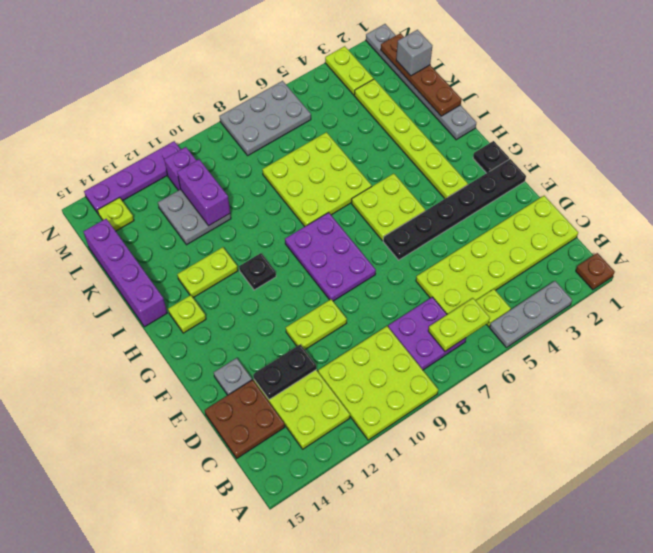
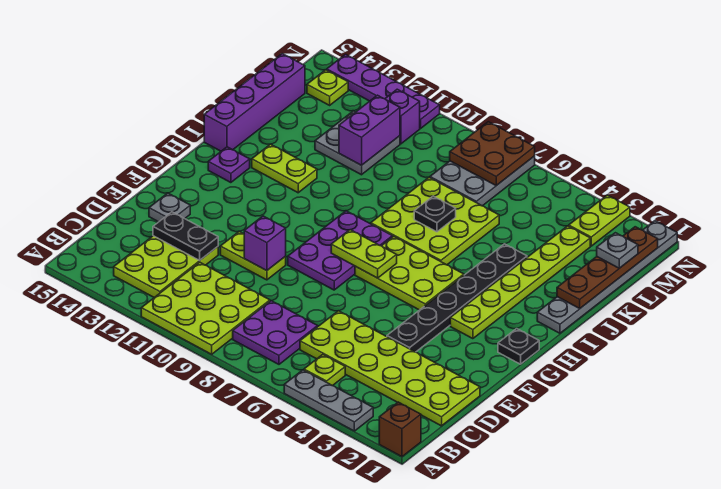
brown plate A1 level 1 -> brown brick A1 level 1
lime plate B6:B7 level 2 -> lime plate G7:G8 level 2
brown plate C14:D15 level 1 -> brown plate M7:N8 level 2
none -> purple brick E10 level 2
black plate F1:F6 level 1 -> black plate E4:J4 level 1
lime plate G5:H6 level 1 -> lime plate G5:H7 level 1
black plate H11 level 1 -> black plate J7 level 2
lime plate H14 level 1 -> purple plate H14 level 1
grey brick L1 level 3 -> grey plate L1 level 3
grey plate M6:N8 level 1 -> grey plate L7:N8 level 1

